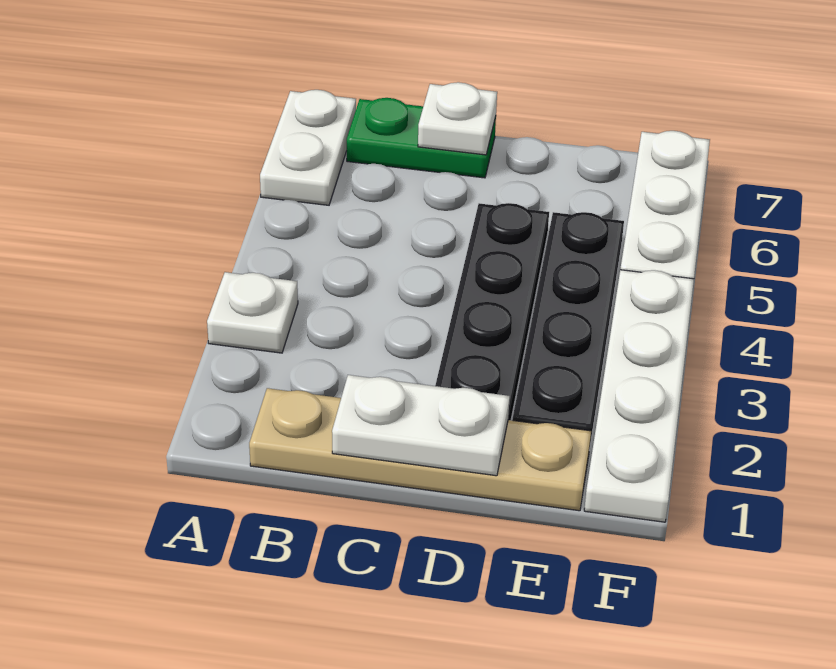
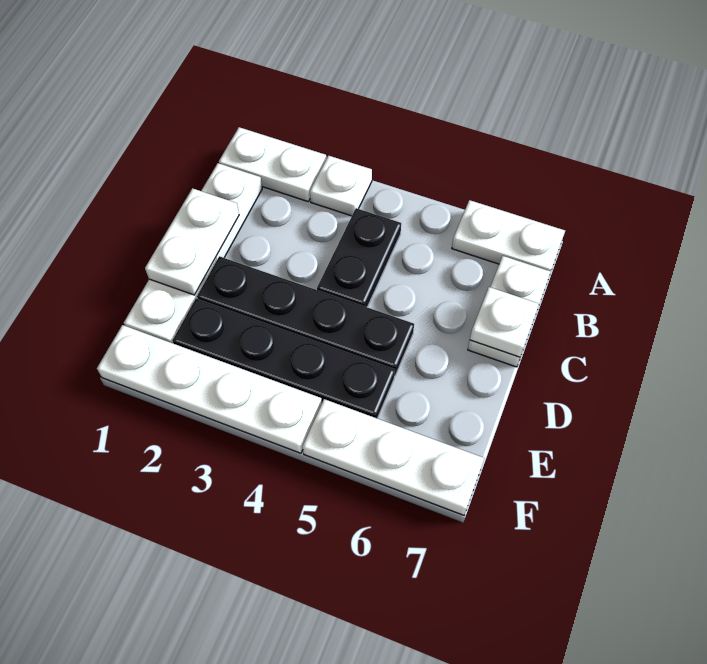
none -> white plate A1:A2 level 1
tan plate B1:E1 level 1 -> white plate B1:E1 level 1
none -> black plate B4:C4 level 1
green plate B7:C7 level 1 -> white plate B7:C7 level 1

